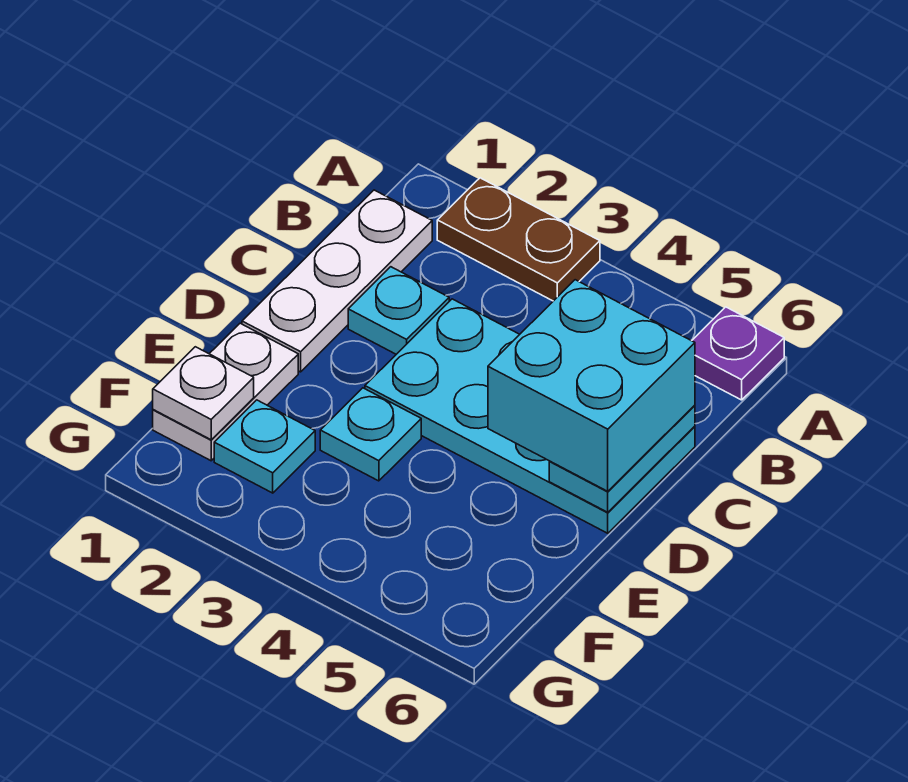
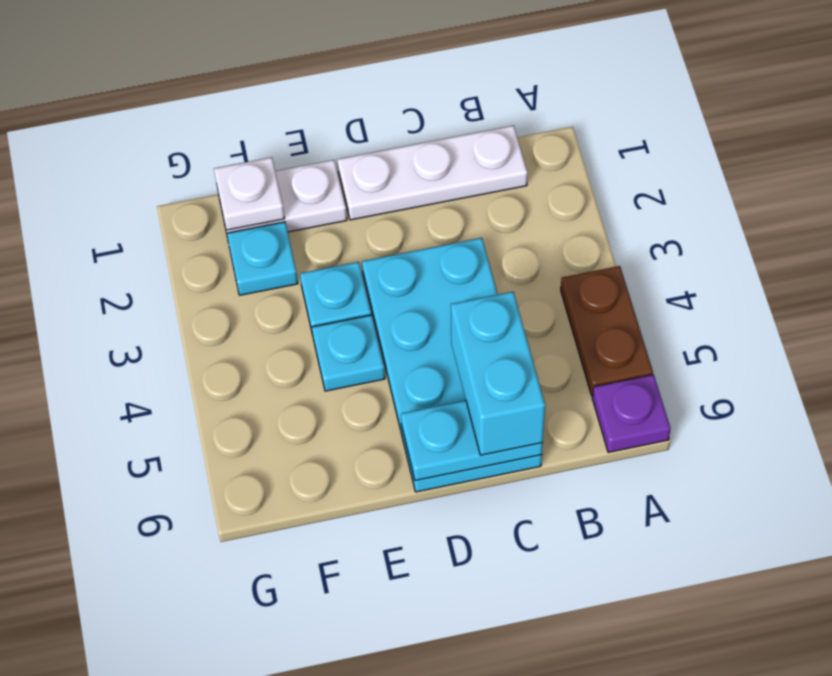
brown plate A2:A3 level 1 -> brown plate A4:A5 level 1
cyan plate C2 level 1 -> cyan plate E4 level 1
cyan brick C5:D6 level 3 -> cyan brick C5:C6 level 3

